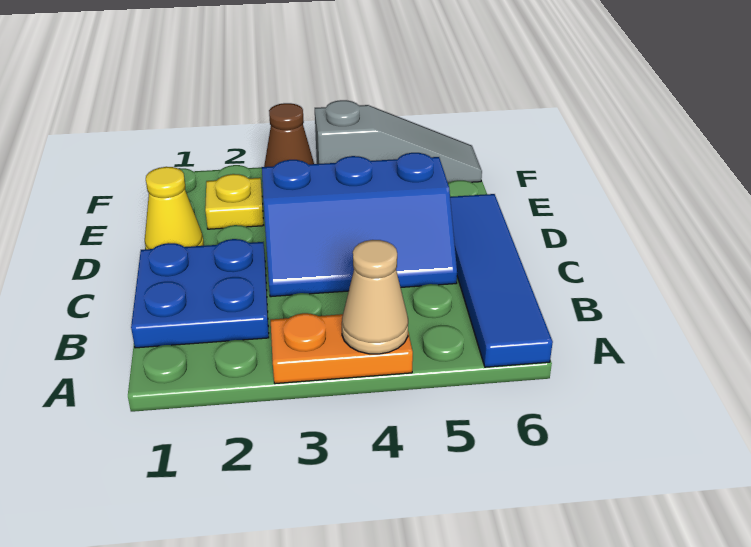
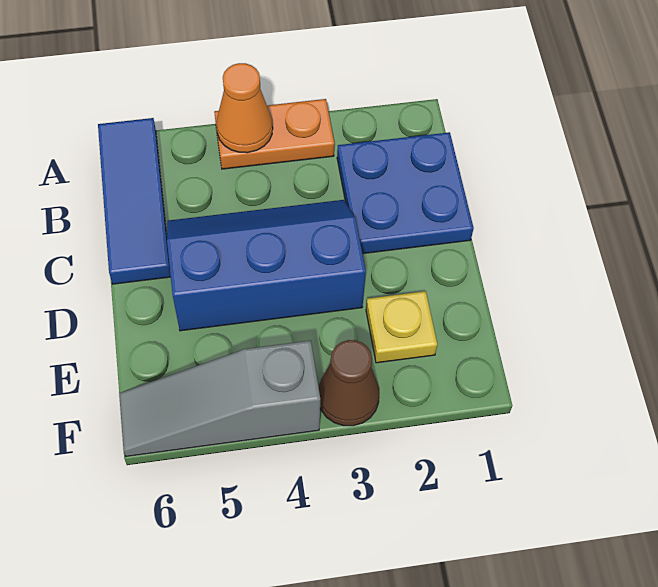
tan cone A4 level 2 -> orange cone A4 level 2
blue tile A6:D6 level 1 -> blue tile A6:C6 level 1
yellow cone D1 level 1 -> none

